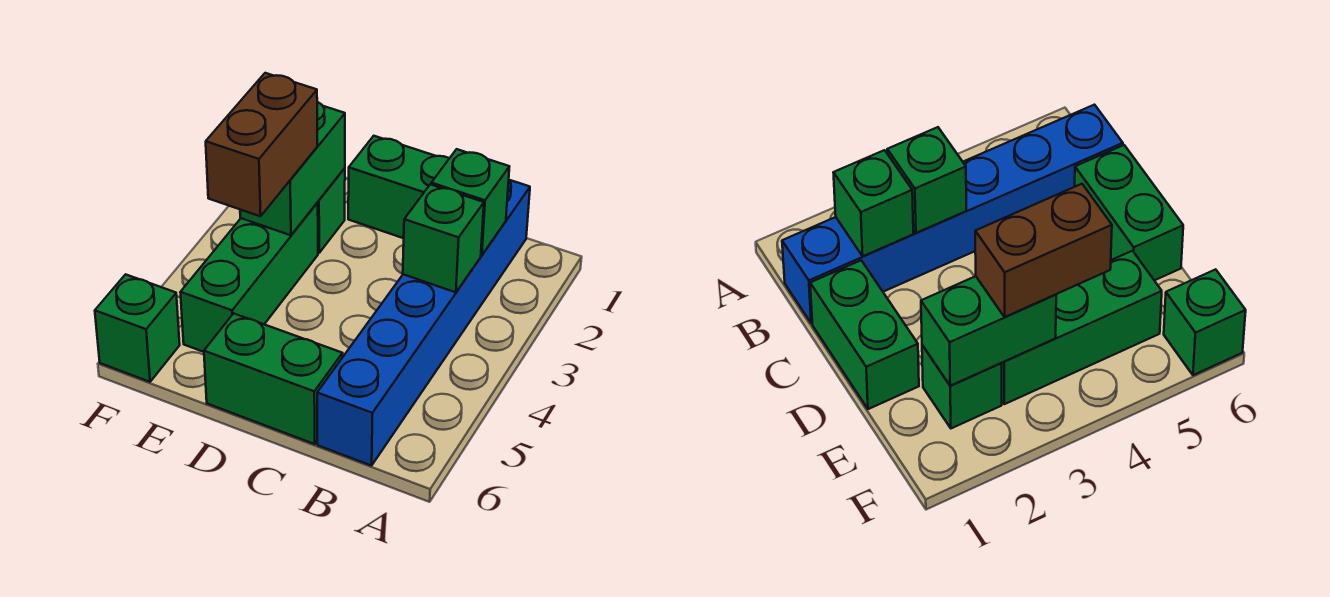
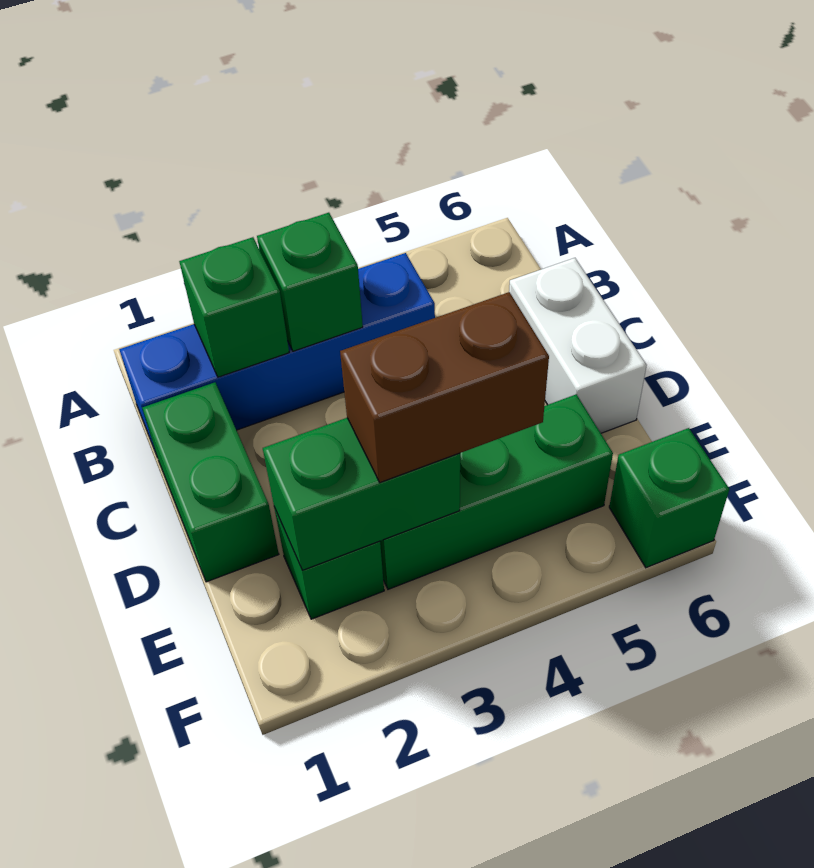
blue brick B1:B6 level 1 -> blue brick B1:B4 level 1
green brick C6:D6 level 1 -> white brick C6:D6 level 1

